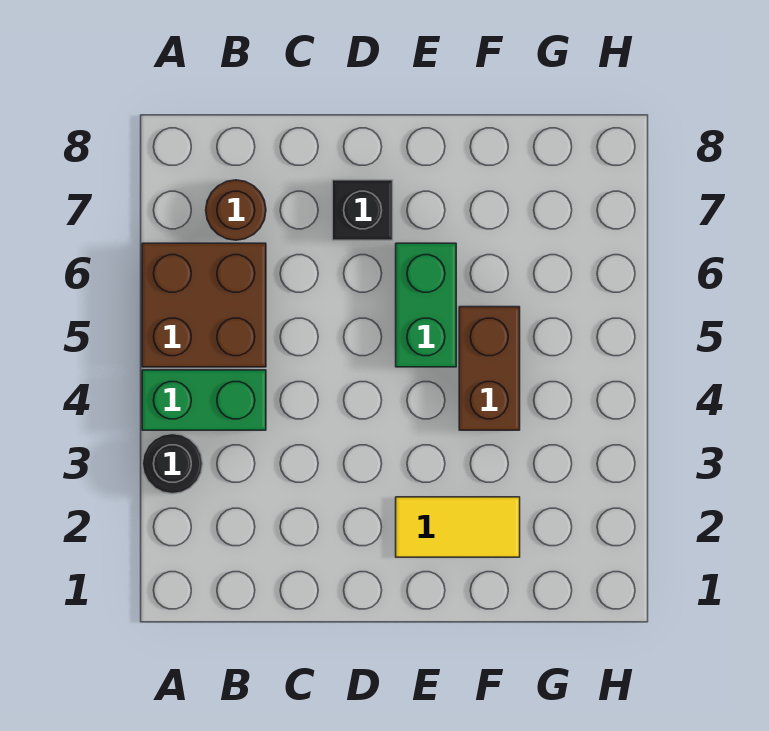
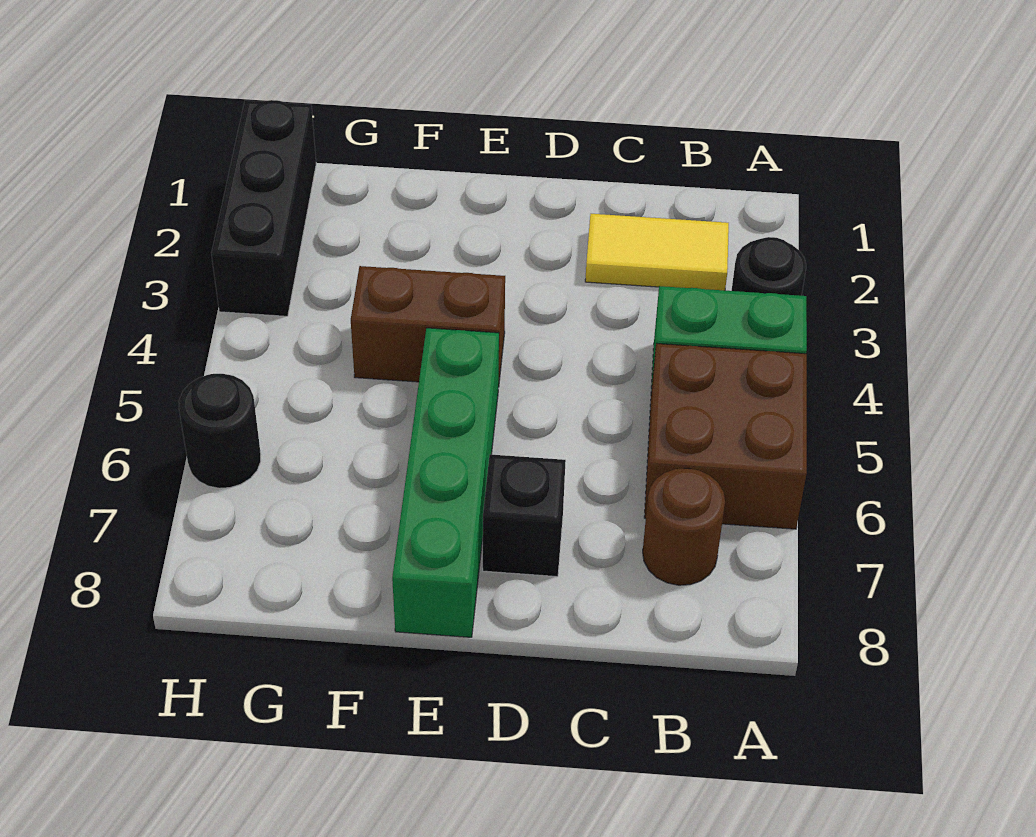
yellow tile E2:F2 level 1 -> yellow tile B2:C2 level 1
green brick E5:E6 level 1 -> green brick E5:E8 level 1
brown brick F4:F5 level 1 -> brown brick E4:F4 level 1
none -> black brick H1:H3 level 1
none -> black round brick H6 level 1

